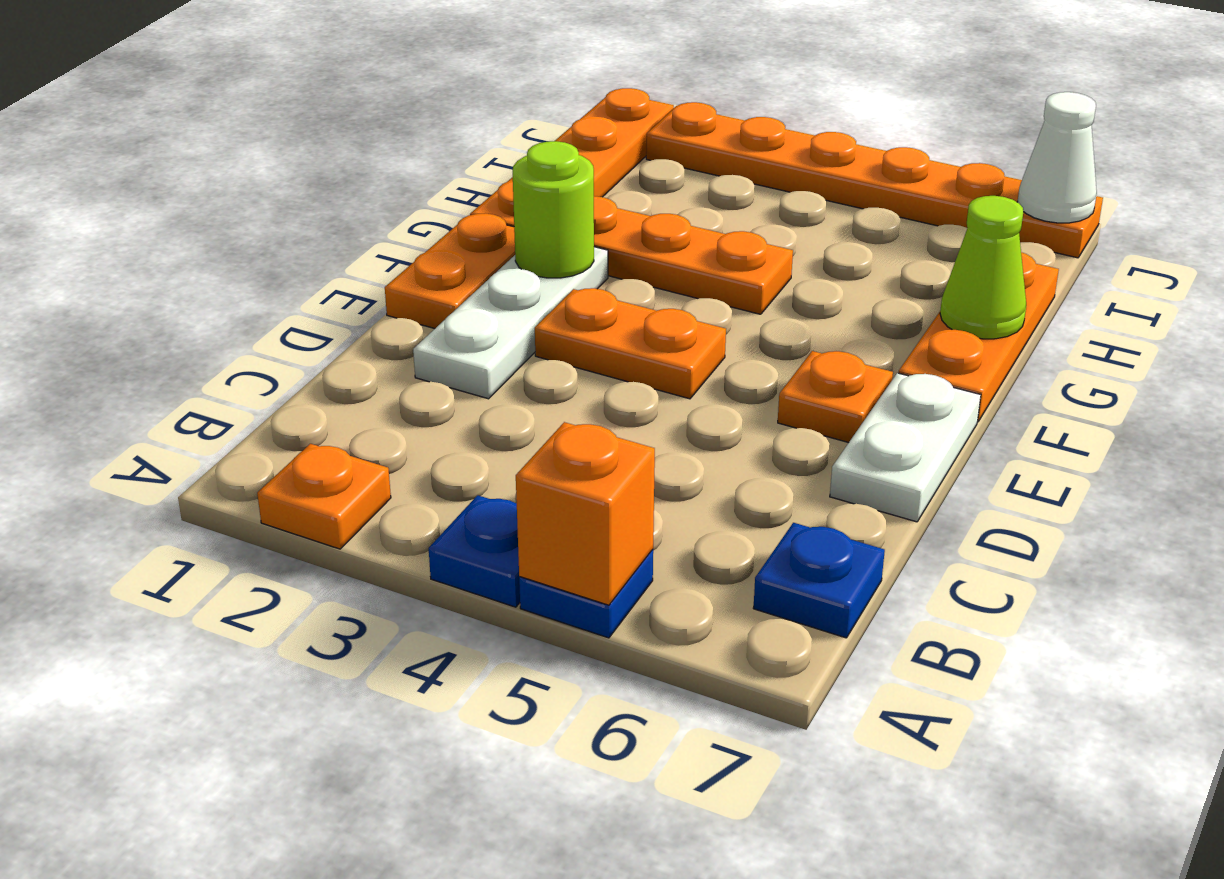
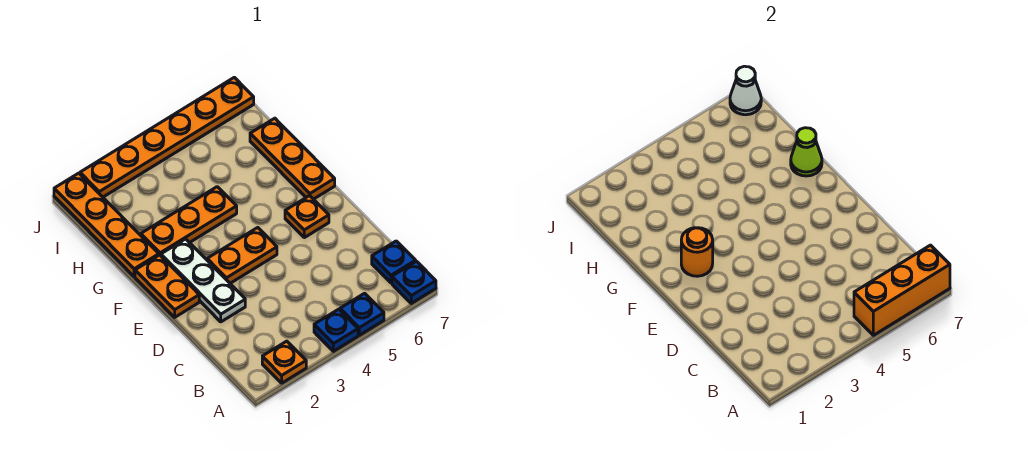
orange brick A5 level 2 -> orange brick A5:A7 level 2
none -> blue plate A7 level 1
white plate D7:E7 level 1 -> none
lime round brick F2 level 2 -> orange round brick F2 level 2

